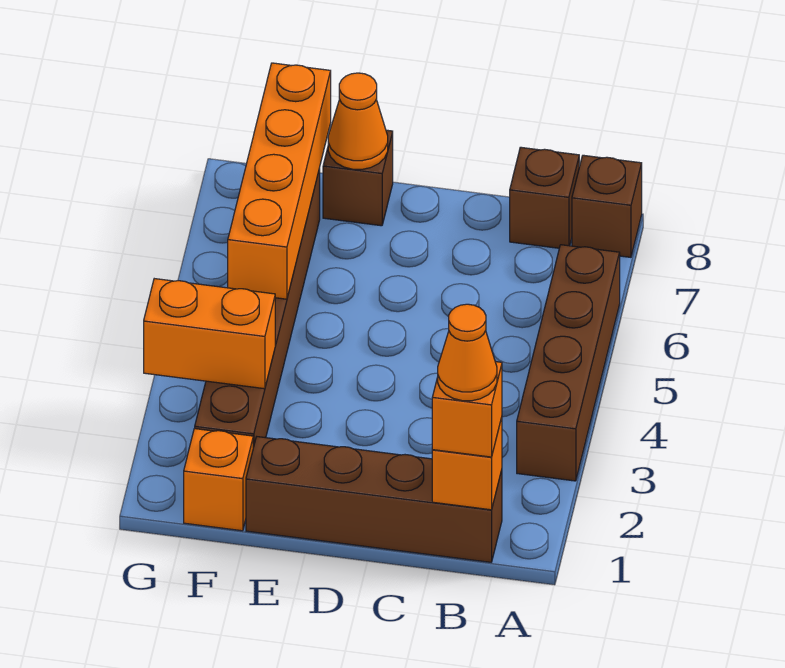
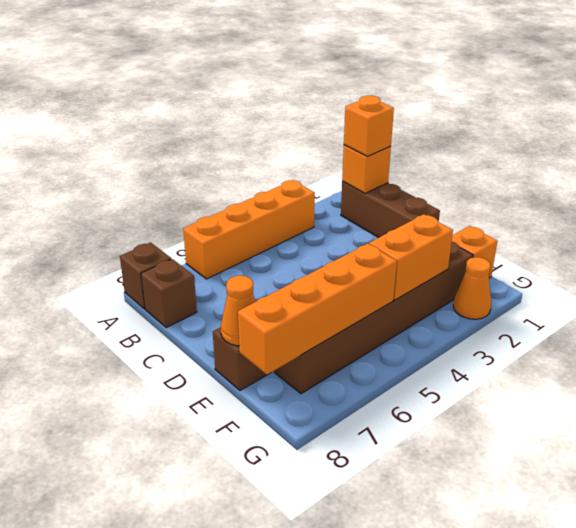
brown brick A3:A6 level 1 -> orange brick A3:A6 level 1
brown brick B1:E1 level 1 -> brown brick B1:D1 level 1
orange cone B1 level 4 -> orange cone G2 level 1
orange brick F3:G3 level 2 -> orange brick F3:F4 level 2

